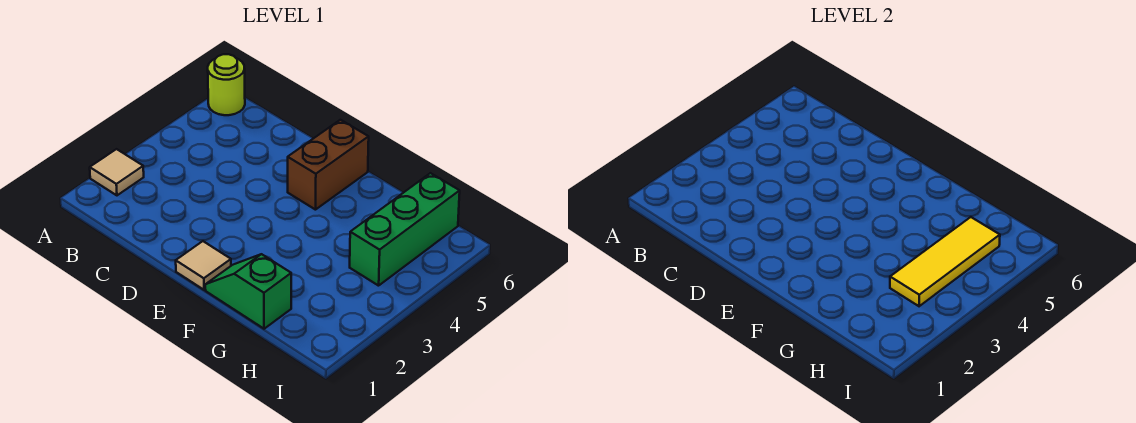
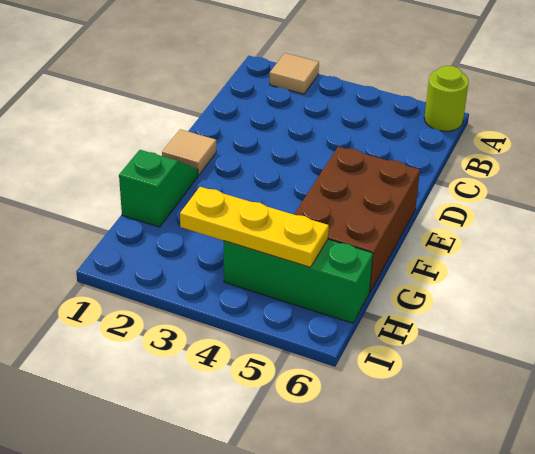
brown brick E5:E6 level 1 -> brown brick E5:G6 level 1
yellow tile H3:H5 level 2 -> yellow plate H3:H5 level 2

